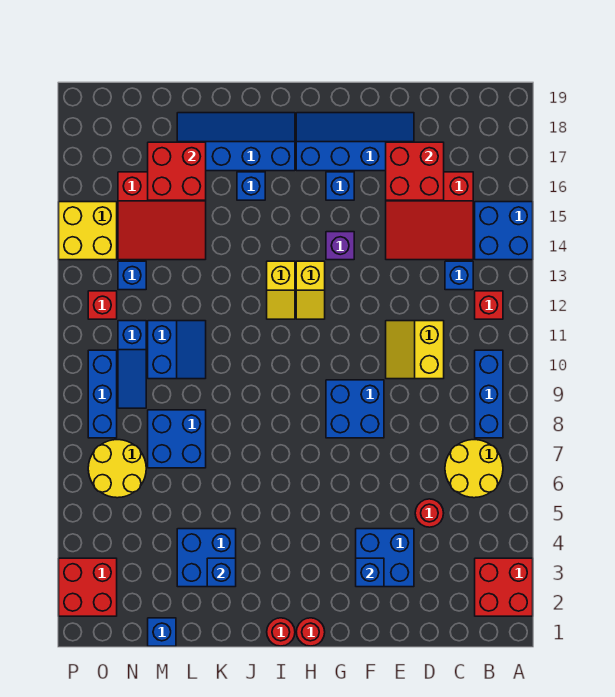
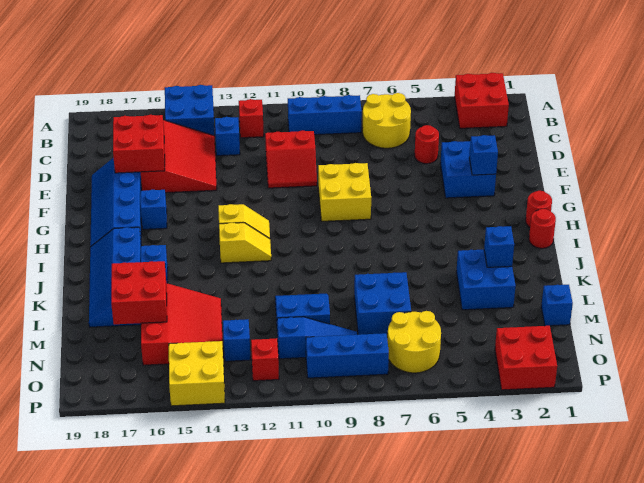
yellow slope D10:E11 level 1 top D -> red slope D10:E11 level 1 top D
blue brick F8:G9 level 1 -> yellow brick F8:G9 level 1
purple brick G14 level 1 -> none

